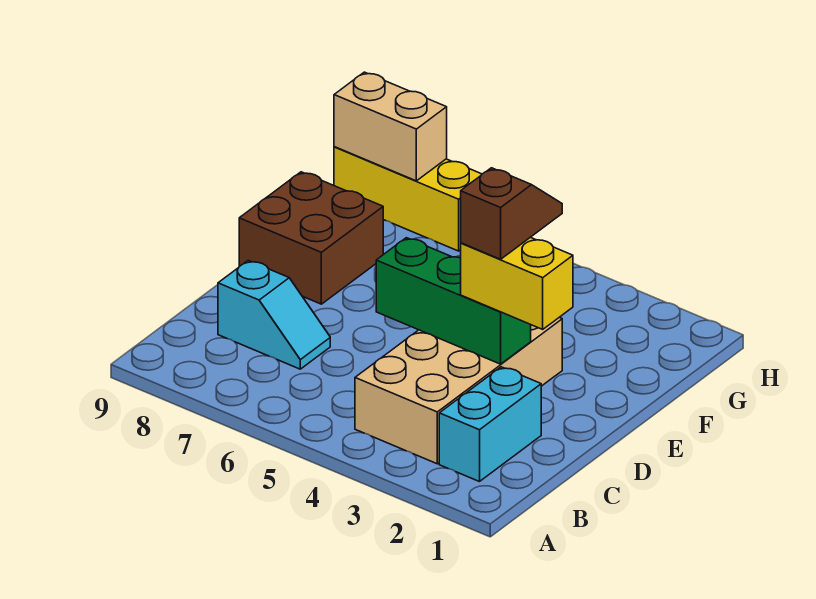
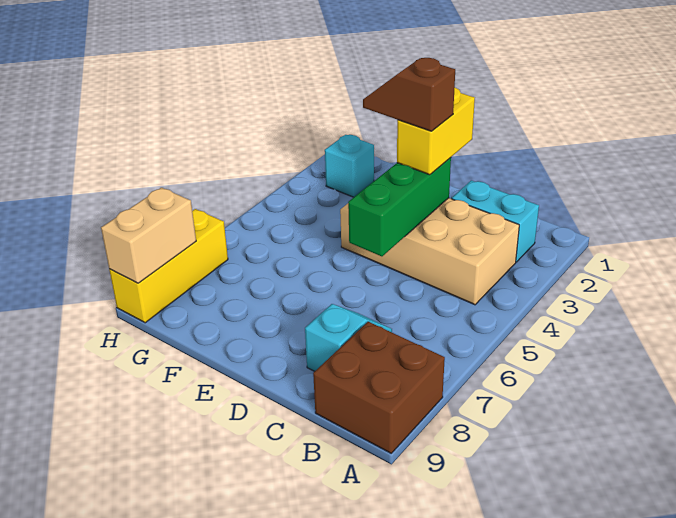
brown brick E8:F9 level 1 -> brown brick A8:B9 level 1
none -> cyan brick G2 level 1

